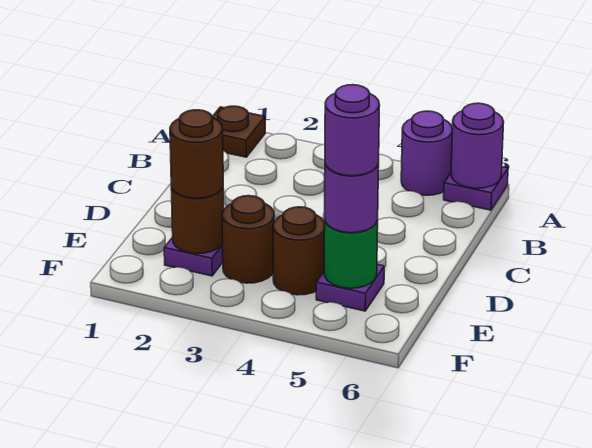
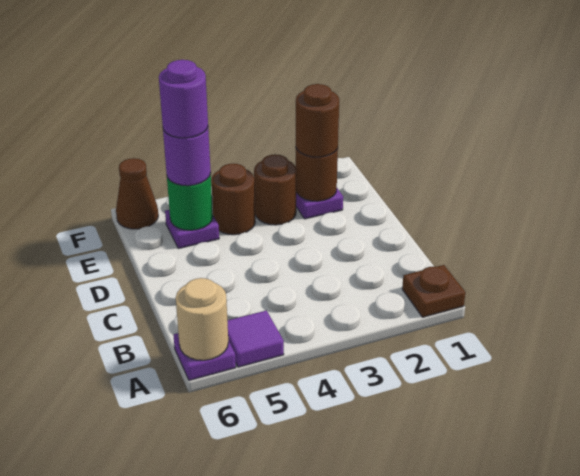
purple round brick A5 level 1 -> purple tile A5 level 1
purple round brick A6 level 2 -> tan round brick A6 level 2
none -> brown cone F6 level 1

